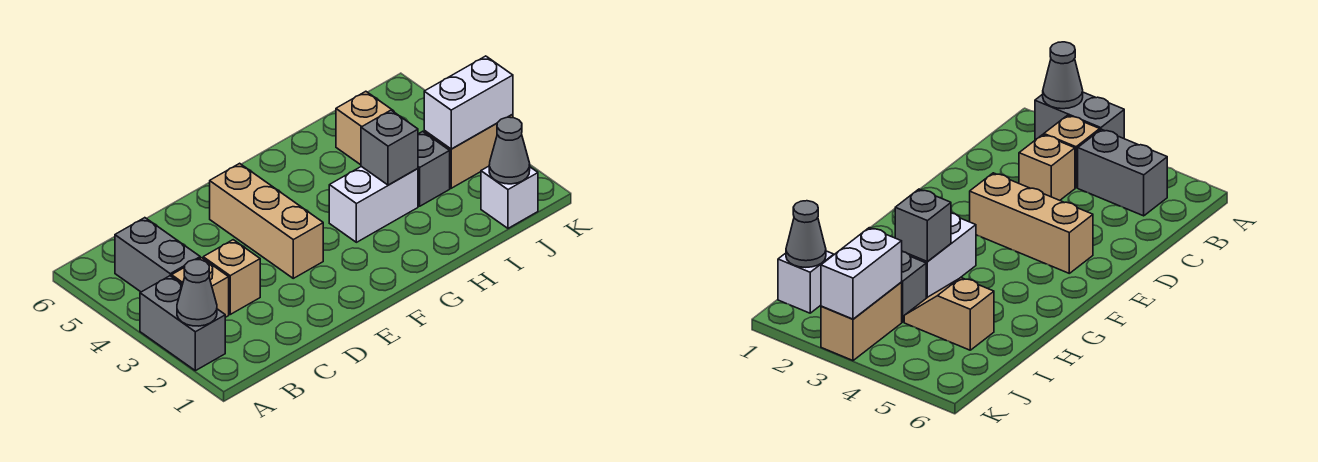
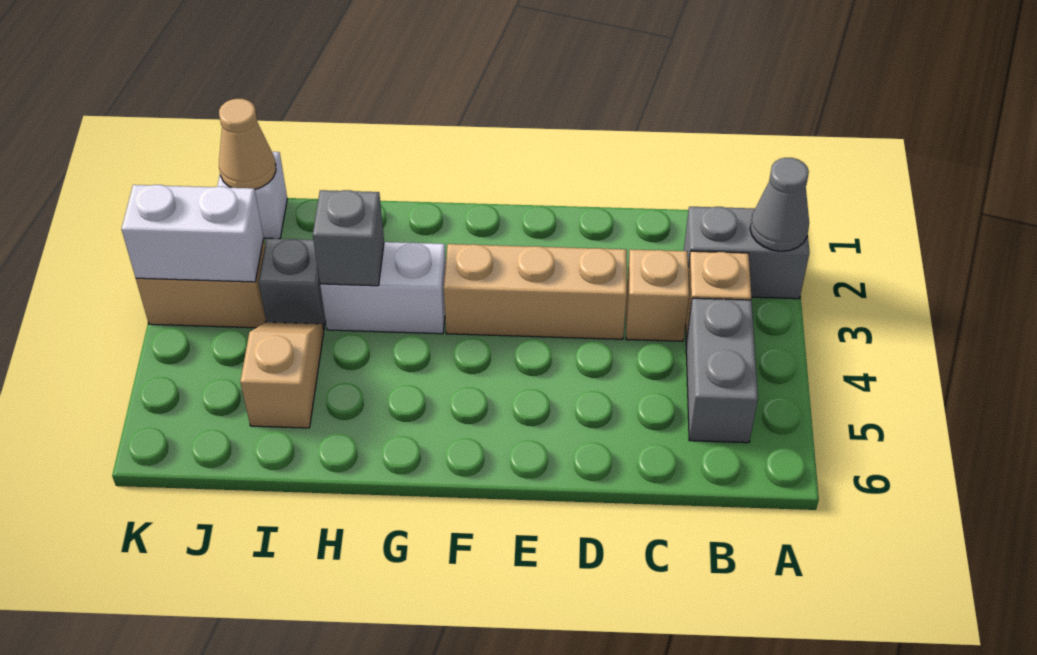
grey brick A2:A3 level 1 -> grey brick A2:B2 level 1
tan brick E3:E5 level 1 -> tan brick D3:F3 level 1
grey cone J1 level 2 -> tan cone J1 level 2

